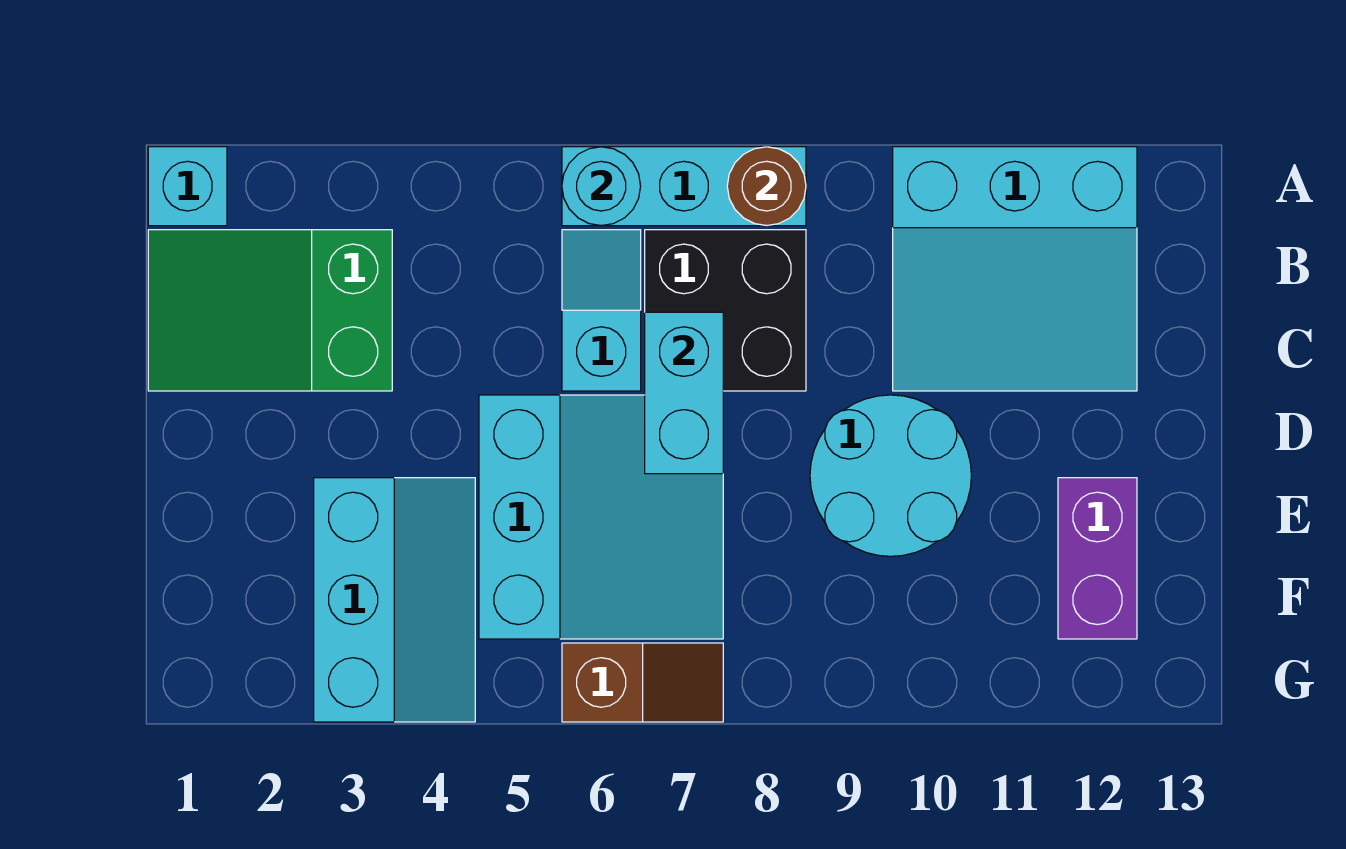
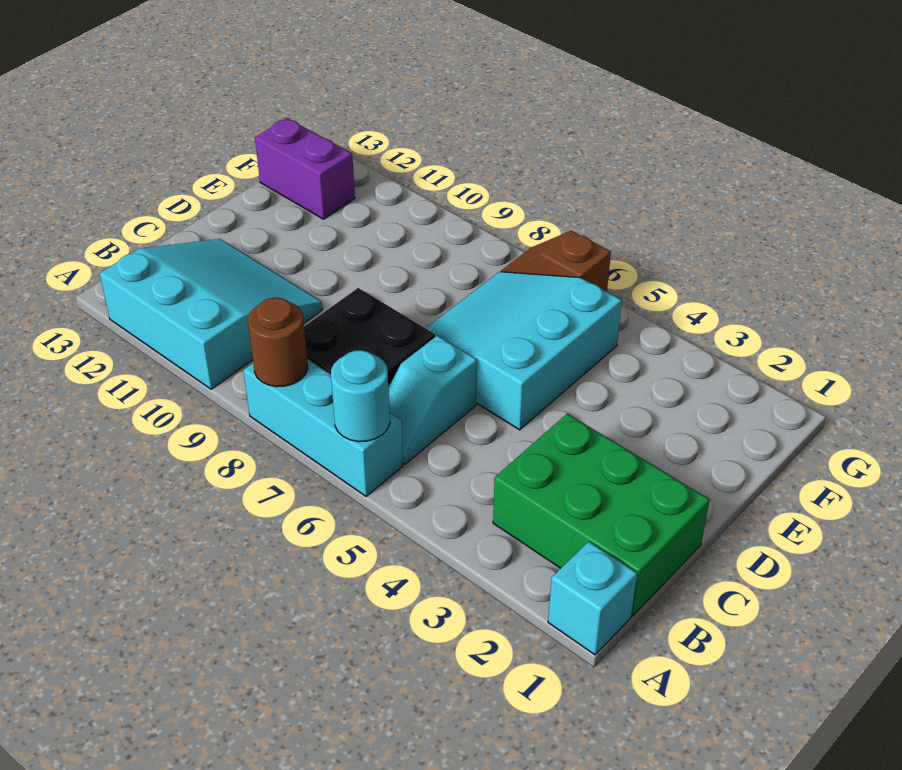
green slope B1:C3 level 1 top 3 -> green brick B1:C3 level 1
cyan brick C7:D7 level 2 -> none
cyan round brick D9:E10 level 1 -> none
cyan slope E3:G4 level 1 top 3 -> none
purple brick E12:F12 level 1 -> purple brick F12:F13 level 1

